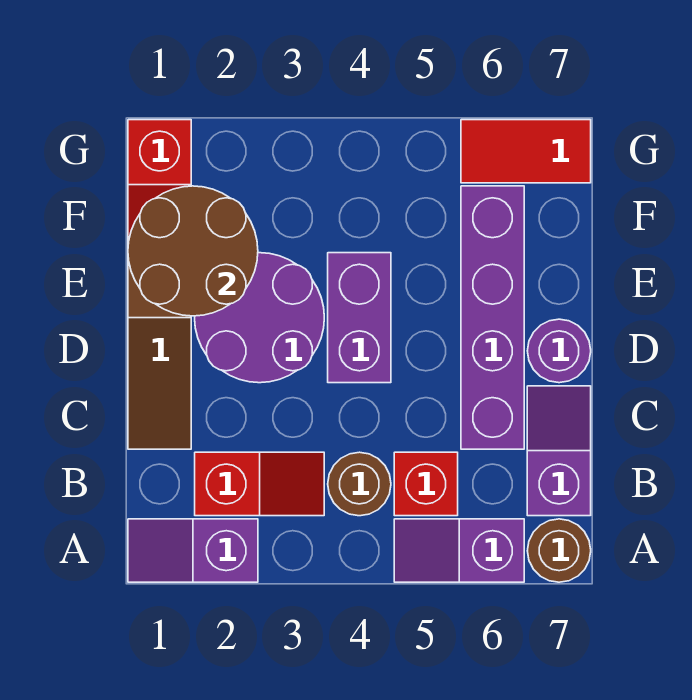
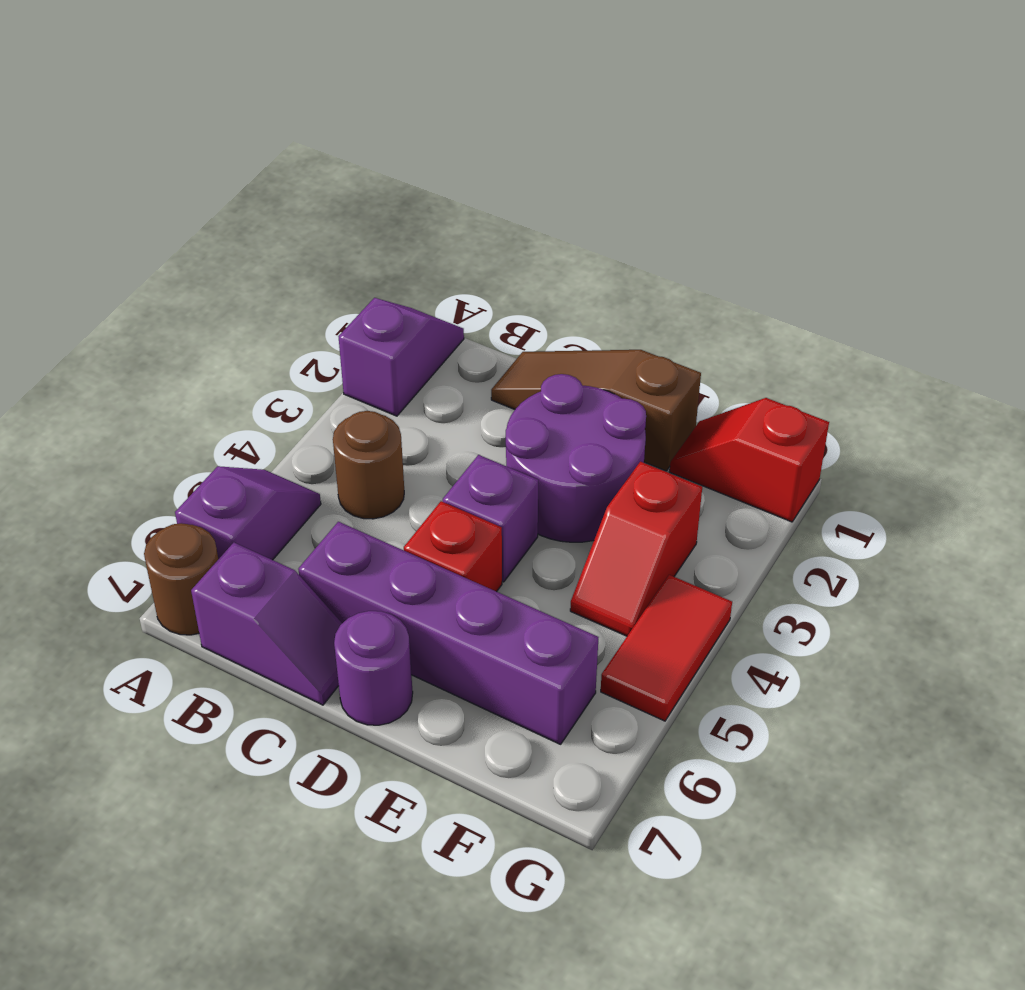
red slope B2:B3 level 1 top 2 -> red slope F3:F4 level 1 top 3
red brick B5 level 1 -> red brick D5 level 1
purple brick D4:E4 level 1 -> purple brick D4 level 1
brown round brick E1:F2 level 2 -> none
red tile G6:G7 level 1 -> red tile G4:G5 level 1

